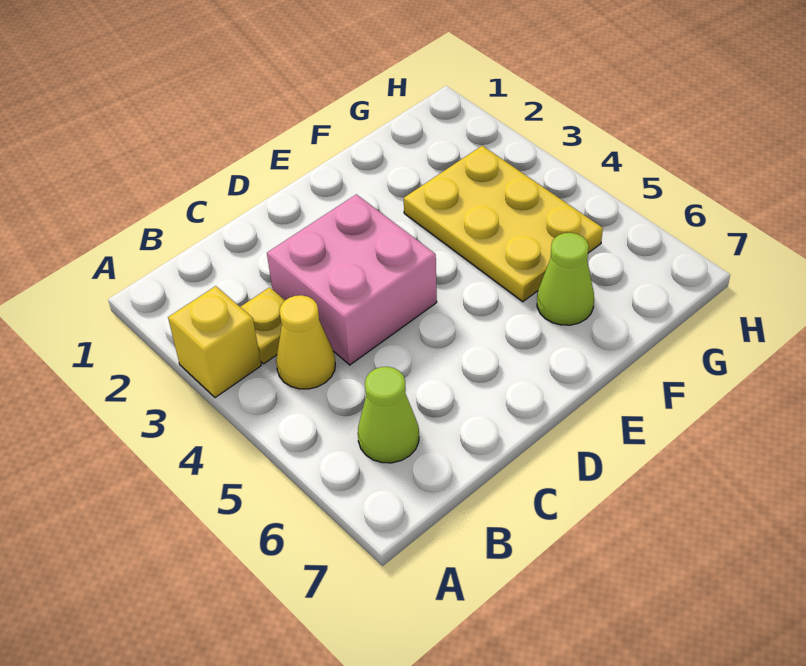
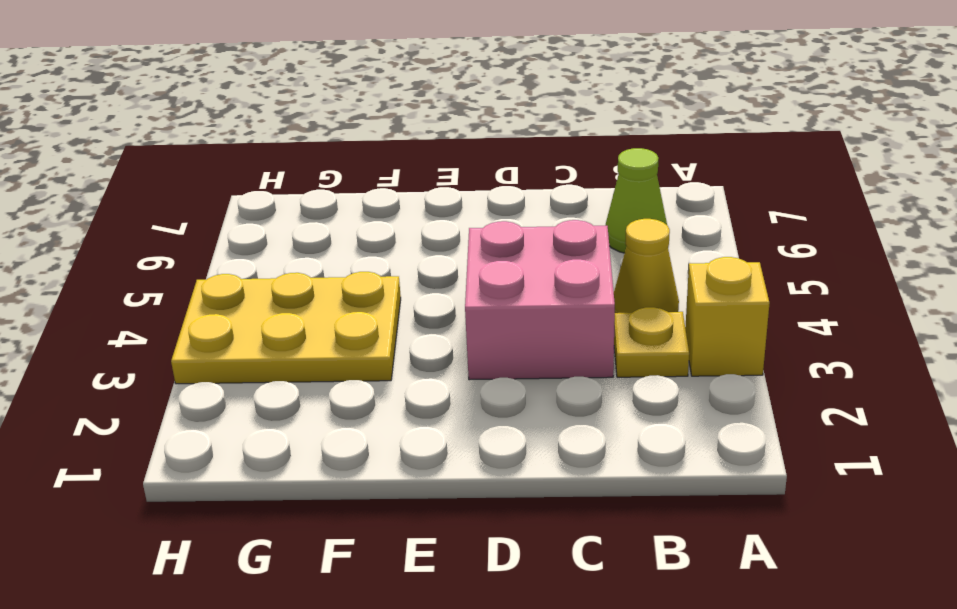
yellow plate F3:G5 level 1 -> yellow plate F3:H4 level 1
lime cone F6 level 1 -> none

